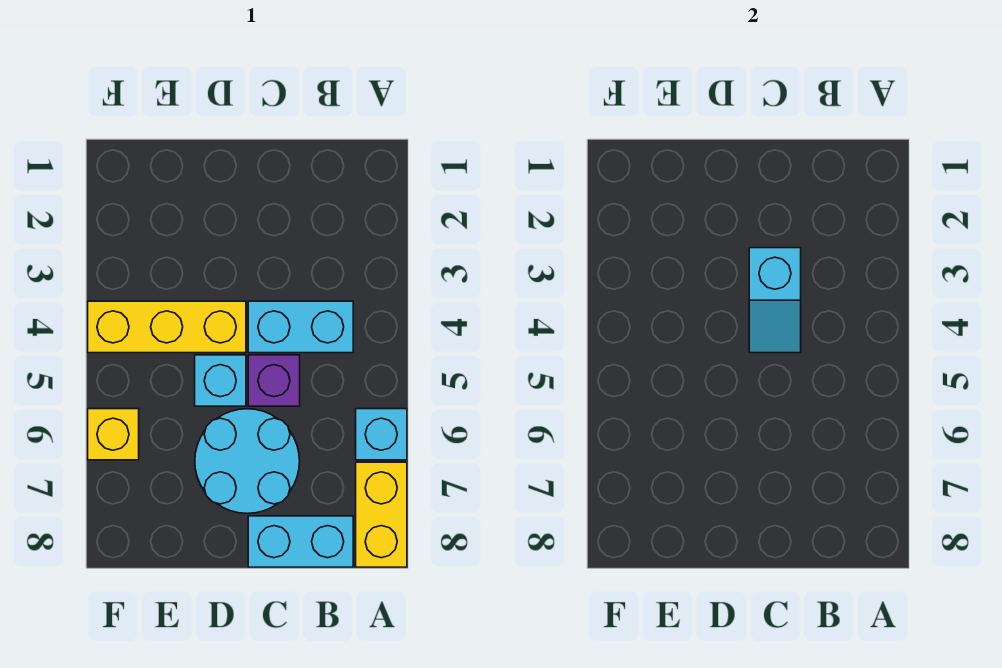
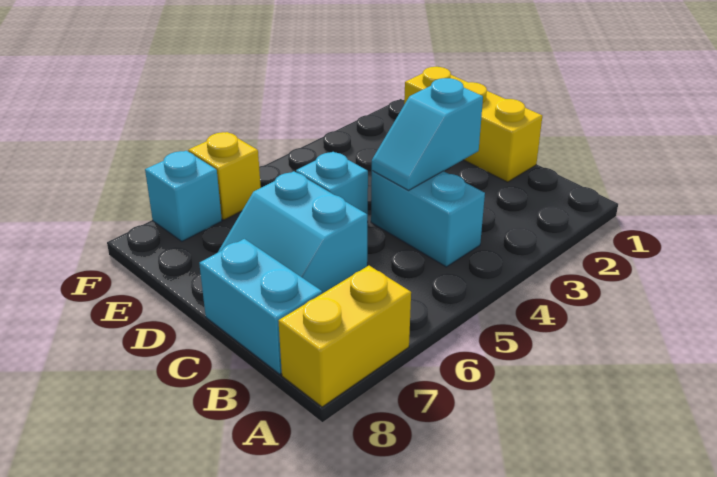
cyan brick A6 level 1 -> cyan brick F7 level 1
purple brick C5 level 1 -> none
cyan round brick C6:D7 level 1 -> cyan slope C6:D7 level 1 top 6
yellow brick D4:F4 level 1 -> yellow brick C1:E1 level 1

